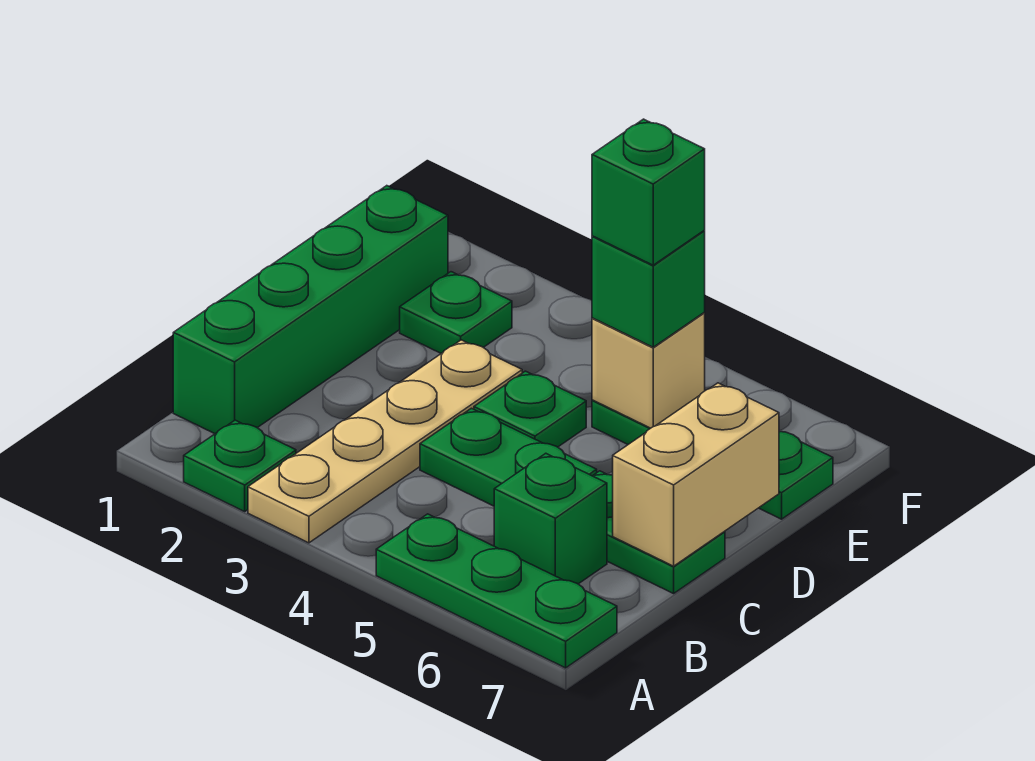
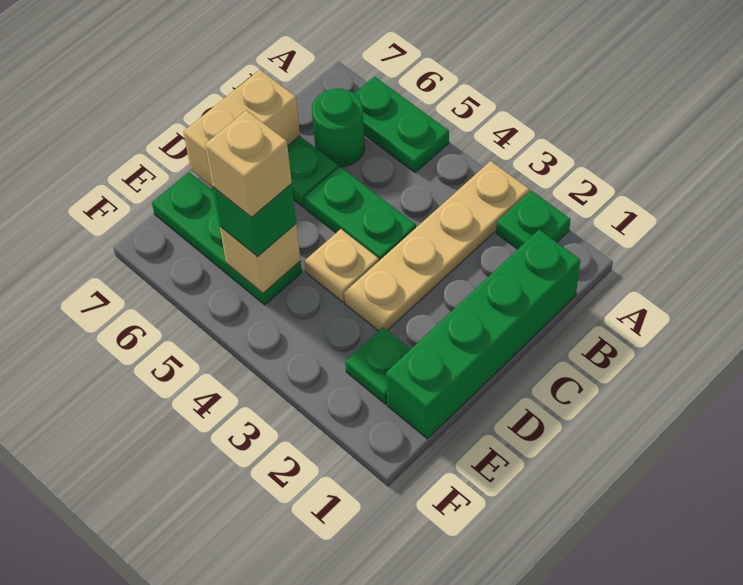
green plate A5:A7 level 1 -> green plate A5:A6 level 1
green brick B6 level 1 -> green round brick B6 level 1
green plate D4 level 1 -> tan plate D4 level 1
green brick E5 level 4 -> tan brick E5 level 4

